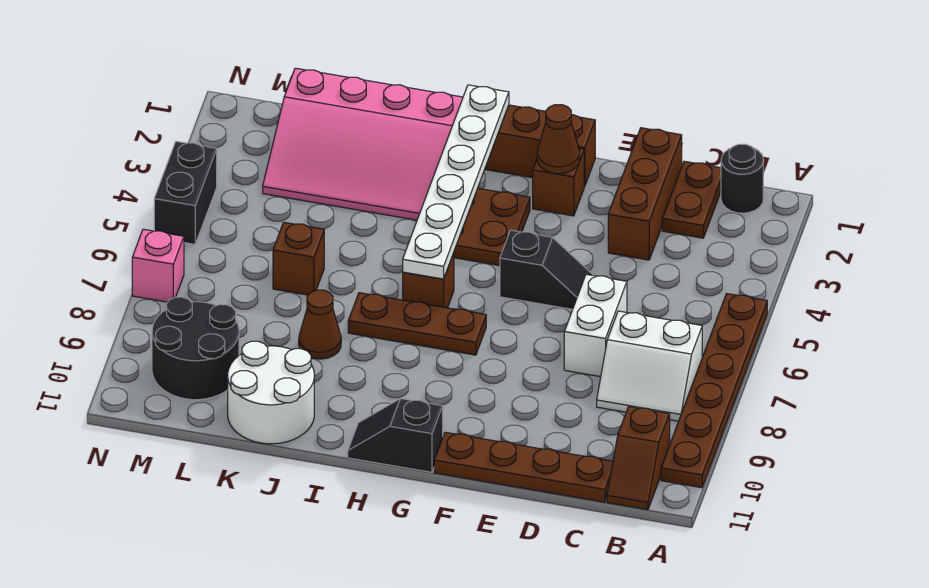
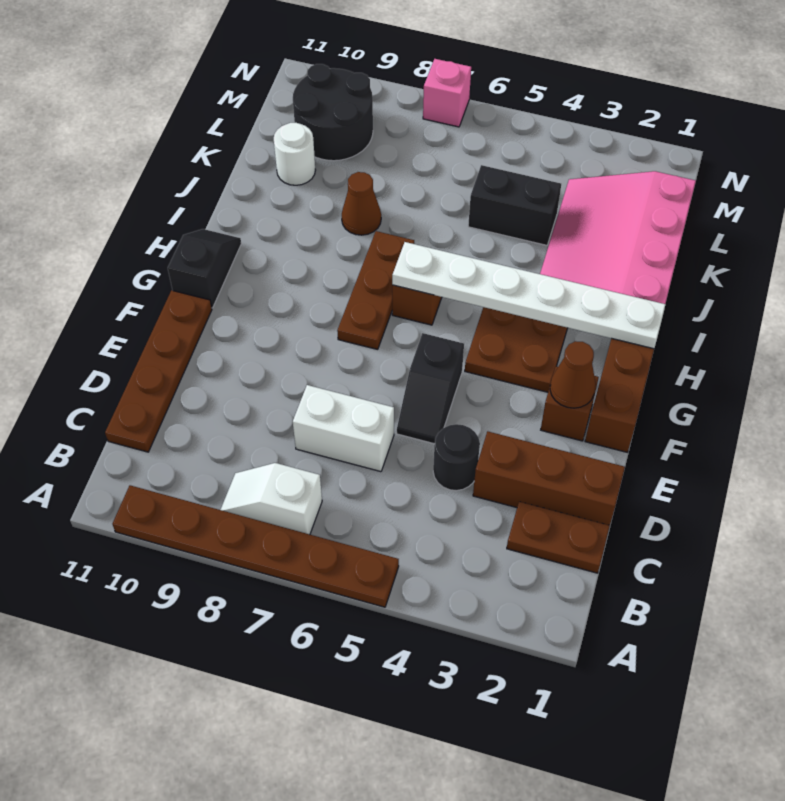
black round brick B1 level 1 -> black round brick D4 level 1
white slope B7:C8 level 1 top 7 -> white slope B7:B8 level 1 top 7
brown slope B10:B11 level 1 top 10 -> none
white round brick J10:K11 level 1 -> white round brick K10 level 1
brown brick K6 level 1 -> none
black brick N4:N5 level 1 -> black brick K4:K5 level 1

